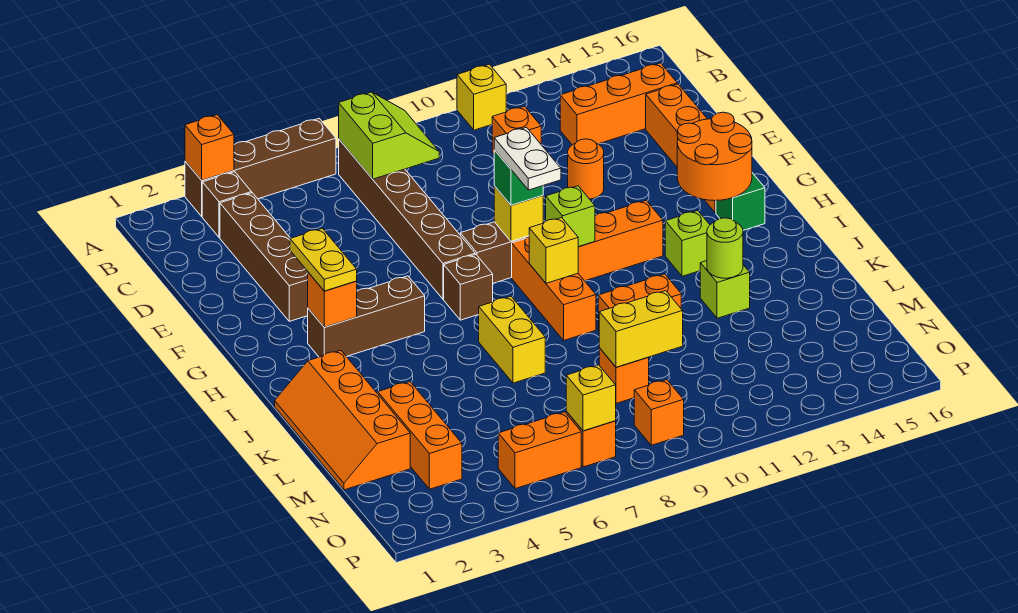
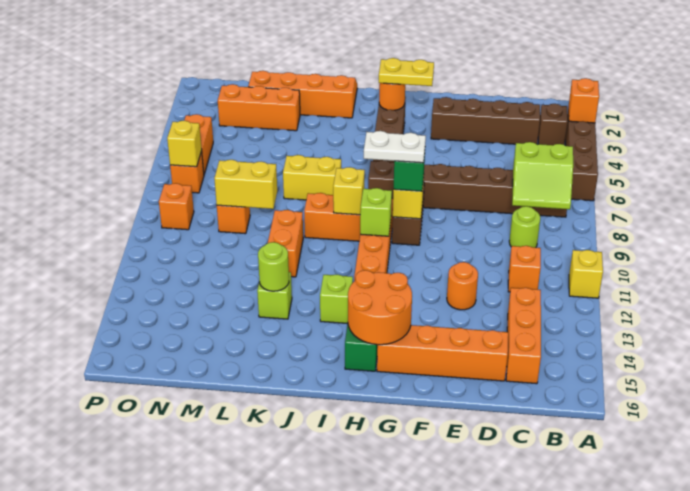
none -> lime round brick C9 level 1
orange brick H3 level 2 -> orange round brick H3 level 2
yellow brick M9:M10 level 2 -> yellow brick L9:M9 level 2

